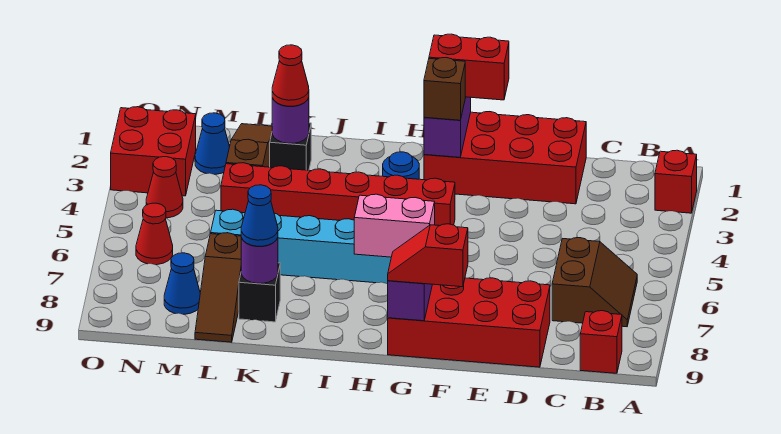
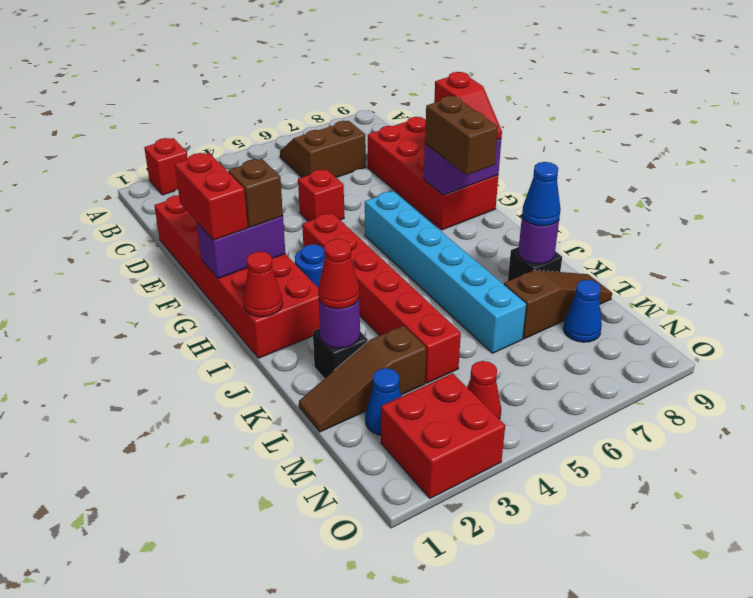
red brick B9 level 1 -> red brick E5 level 1
red brick D1:G2 level 1 -> red brick D1:I2 level 1
pink brick G8:H8 level 3 -> brown brick G8:H8 level 3
red cone N6 level 1 -> red cone I1 level 2

